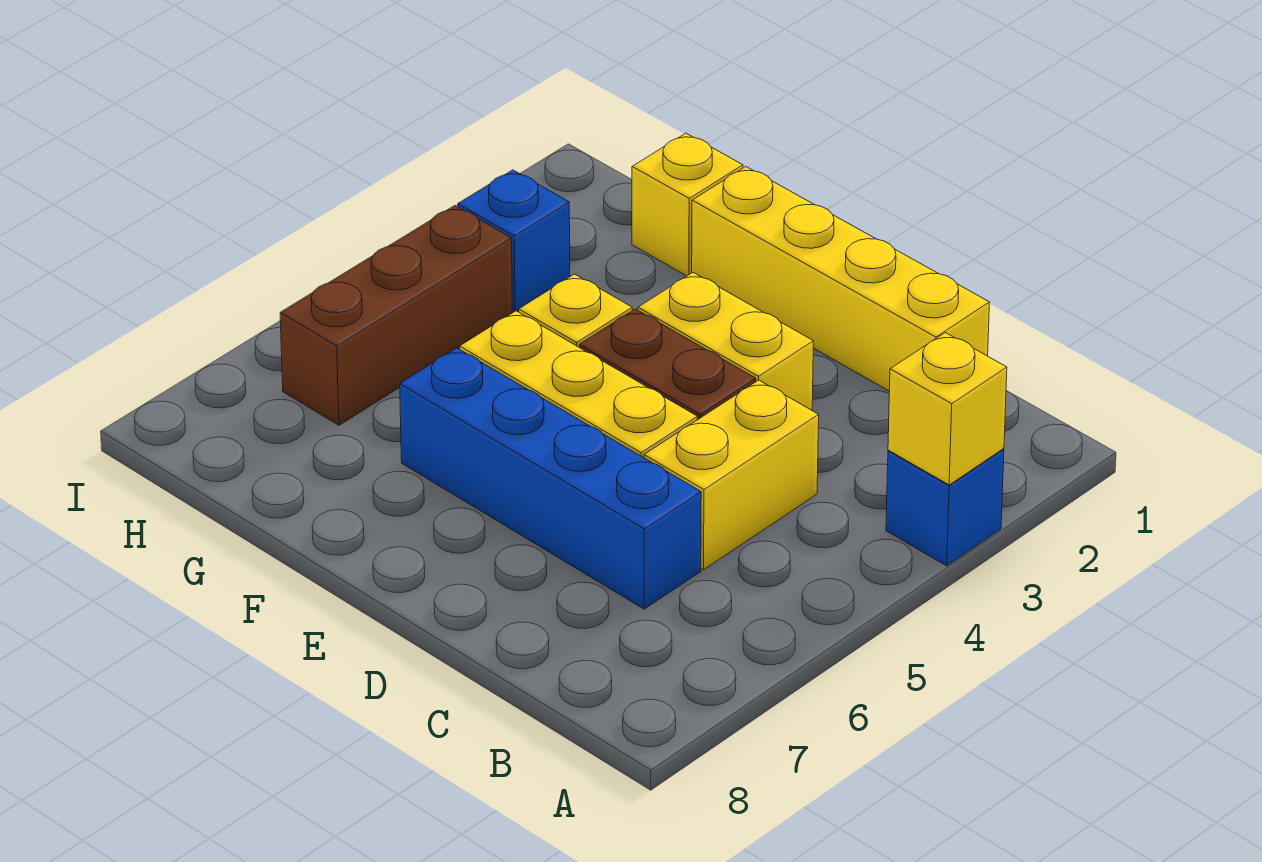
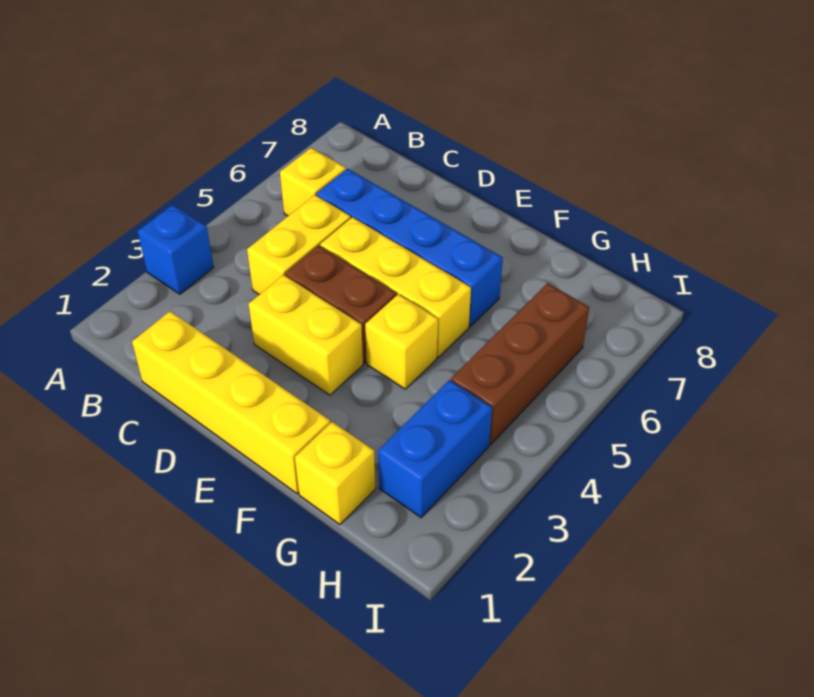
yellow brick A3 level 2 -> yellow brick B6 level 1
blue brick H3 level 1 -> blue brick H2:H3 level 1

